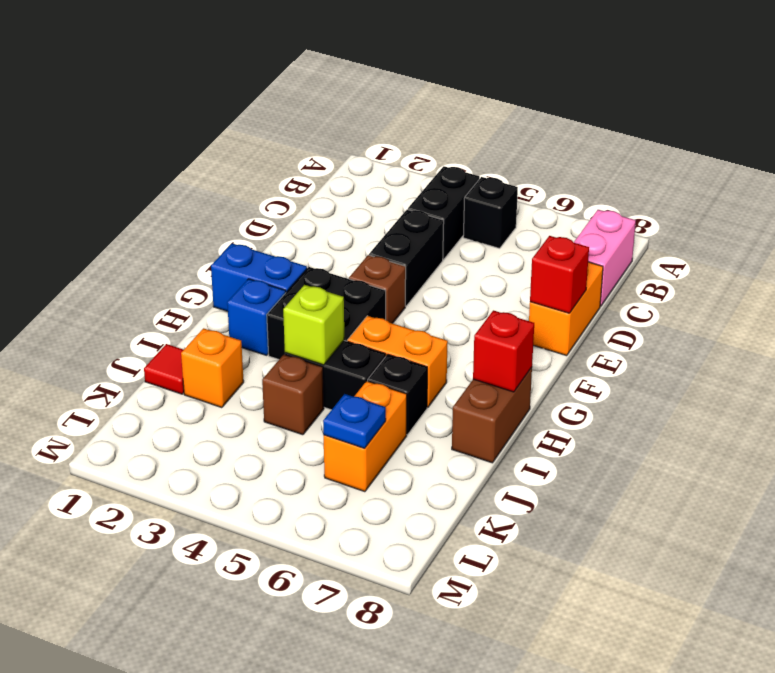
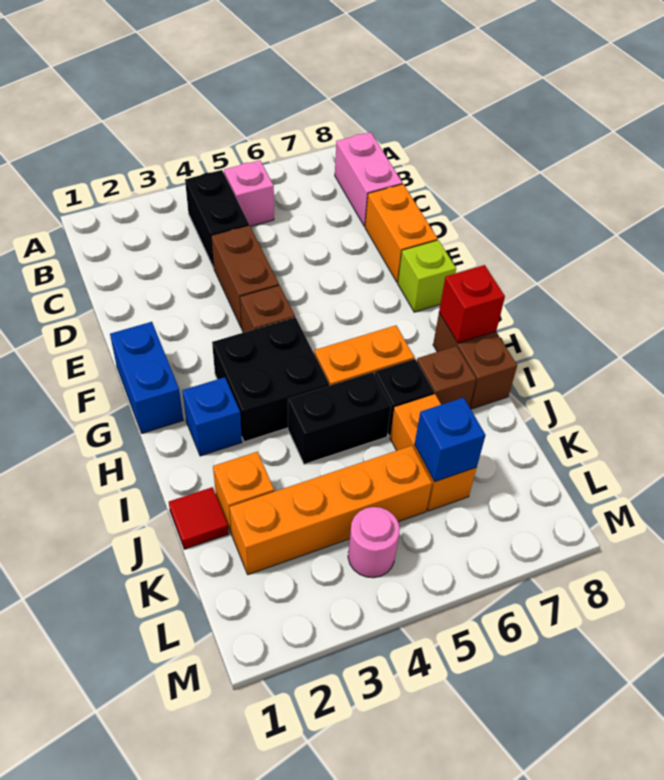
black brick B5 level 1 -> pink brick B5 level 1
black brick D4:E4 level 1 -> brown brick D4:E4 level 1
red brick E8 level 2 -> none
blue brick G1:G2 level 1 -> blue brick F1:G1 level 1
lime brick I4 level 2 -> lime brick F8 level 1
brown brick J4 level 1 -> brown brick I7 level 1
none -> orange brick K2:K5 level 1
blue plate K6 level 2 -> blue brick K6 level 2
none -> pink round brick L4 level 1

